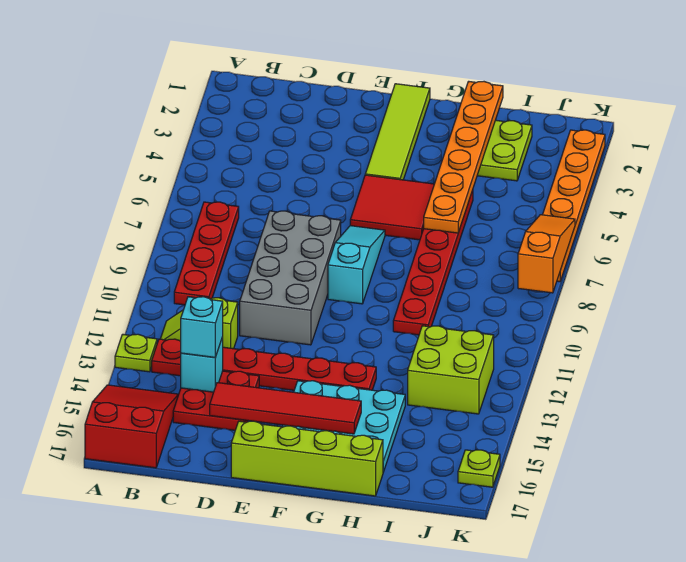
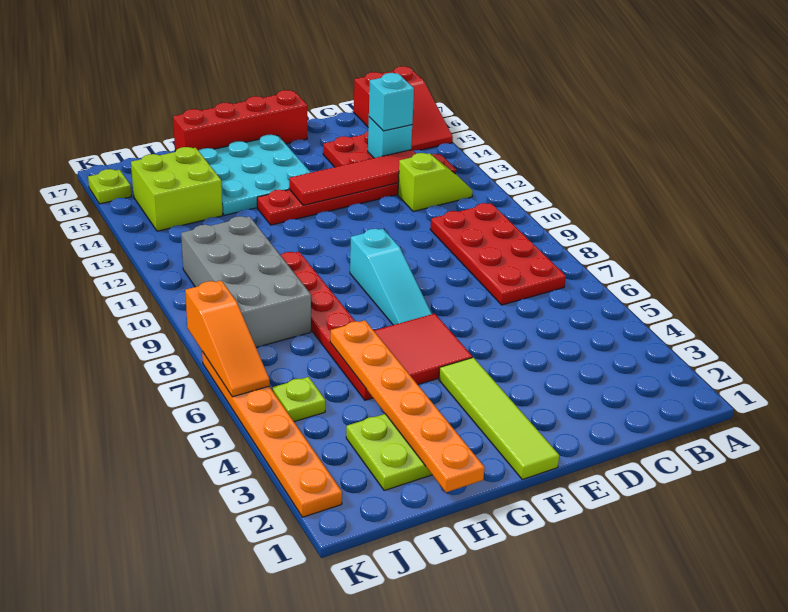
lime plate A13 level 1 -> lime plate J5 level 1
red plate B7:B10 level 1 -> red plate B7:C10 level 1
grey brick D8:E11 level 1 -> grey brick I8:J11 level 1
red tile D15:G15 level 2 -> red tile C13:F13 level 2
lime brick E17:H17 level 1 -> red brick E17:H17 level 1
lime brick I12:J13 level 1 -> lime brick I14:J15 level 1

